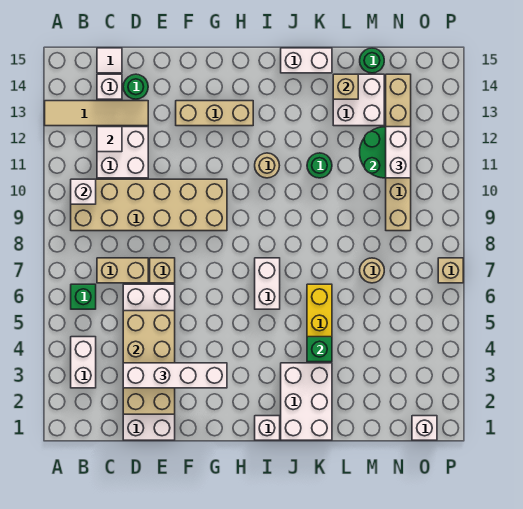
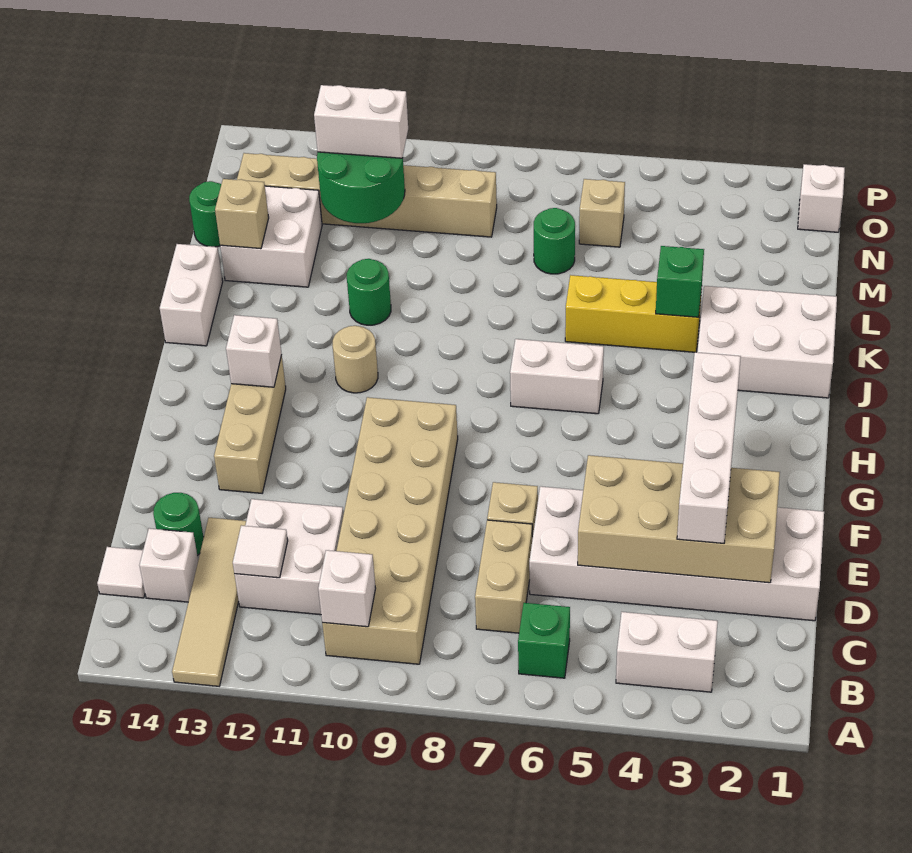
white brick I1 level 1 -> white brick H13 level 2
tan round brick M7 level 1 -> green round brick M7 level 1
tan brick P7 level 1 -> tan brick N6 level 1

